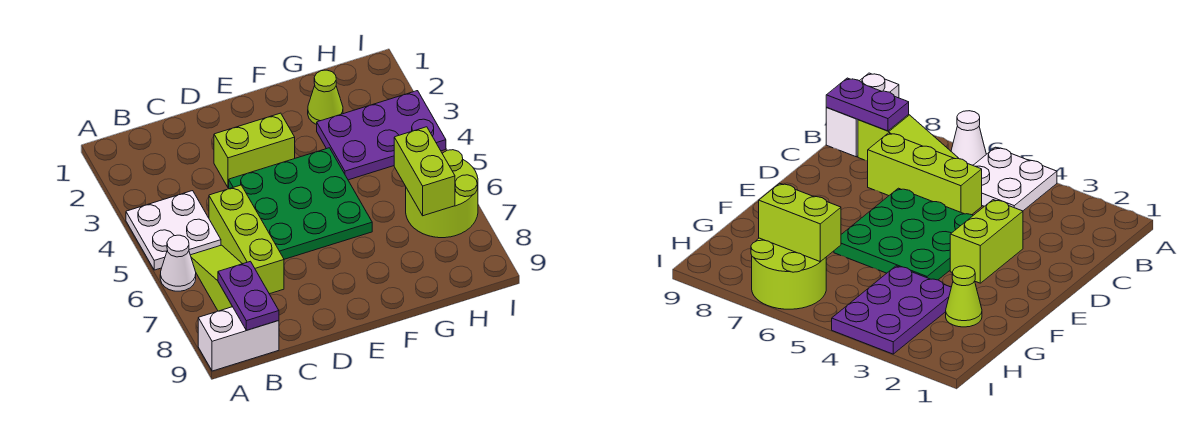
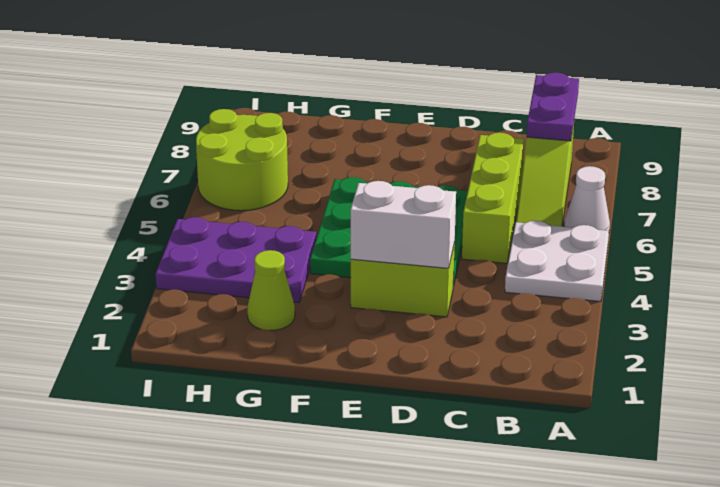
white brick A9:B9 level 1 -> white brick D3:E3 level 2
lime brick H6:H7 level 2 -> none

